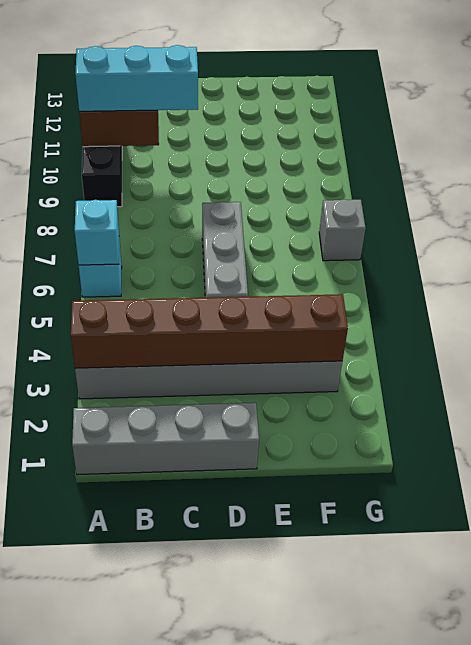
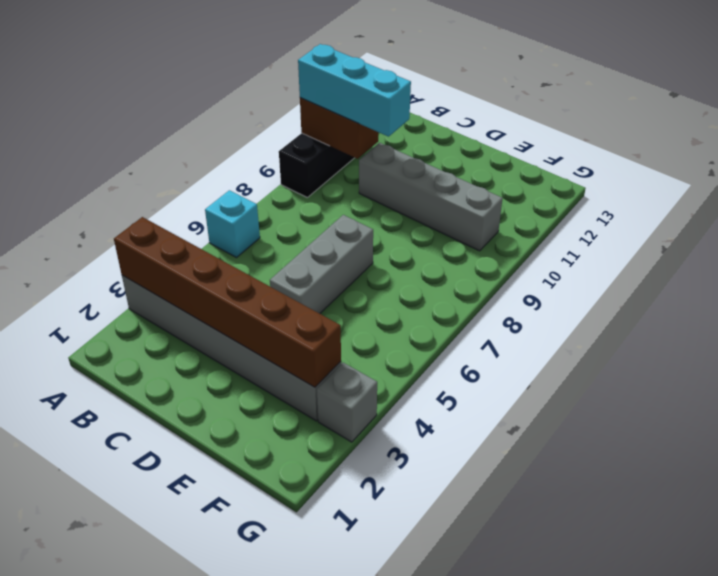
grey brick A1:D1 level 1 -> grey brick C10:F10 level 1
cyan brick A6 level 2 -> none
grey brick G7 level 1 -> grey brick G3 level 1

